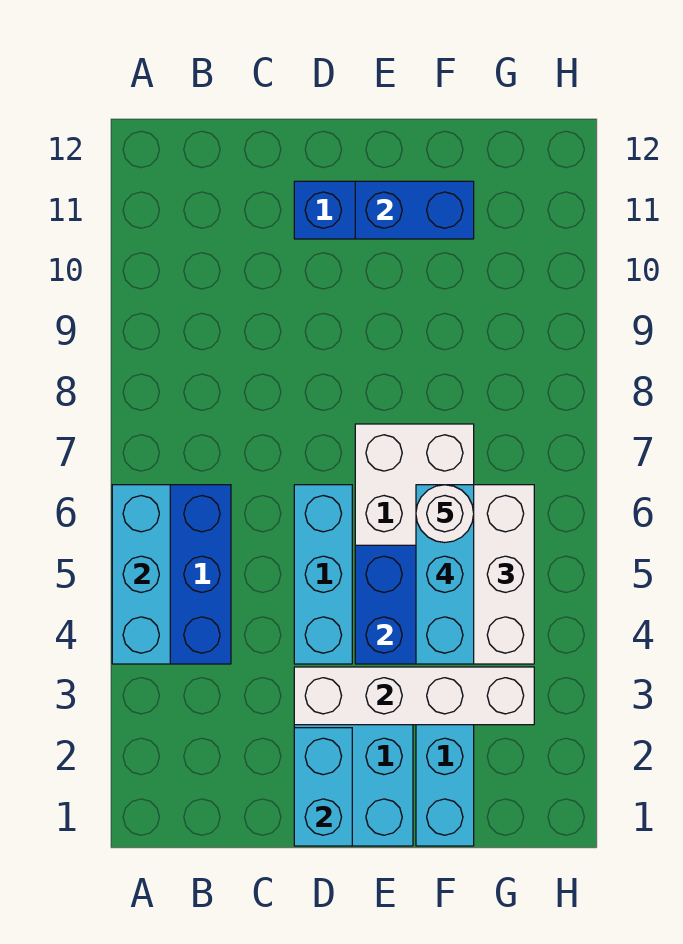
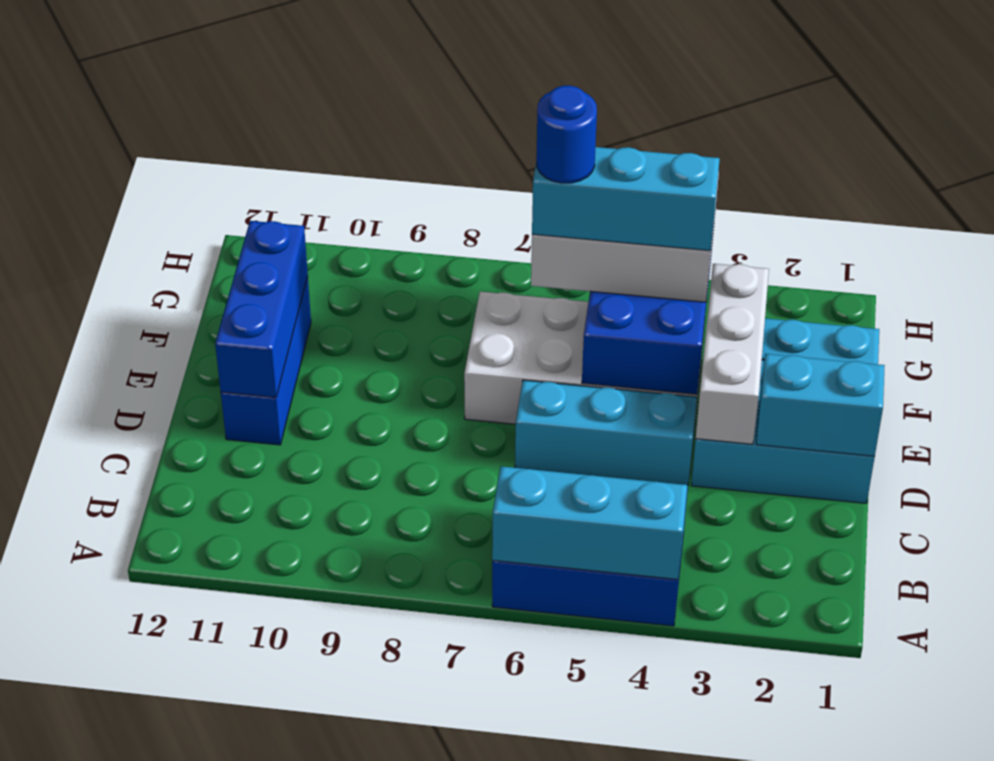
white brick D3:G3 level 2 -> white brick D3:F3 level 2
blue brick E11:F11 level 2 -> blue brick D11:F11 level 2
white round brick F6 level 5 -> blue round brick F6 level 5

